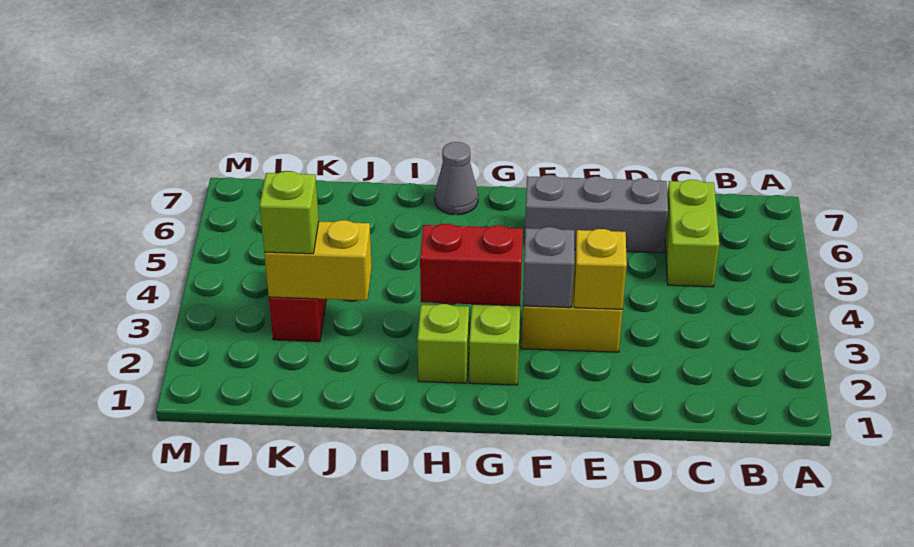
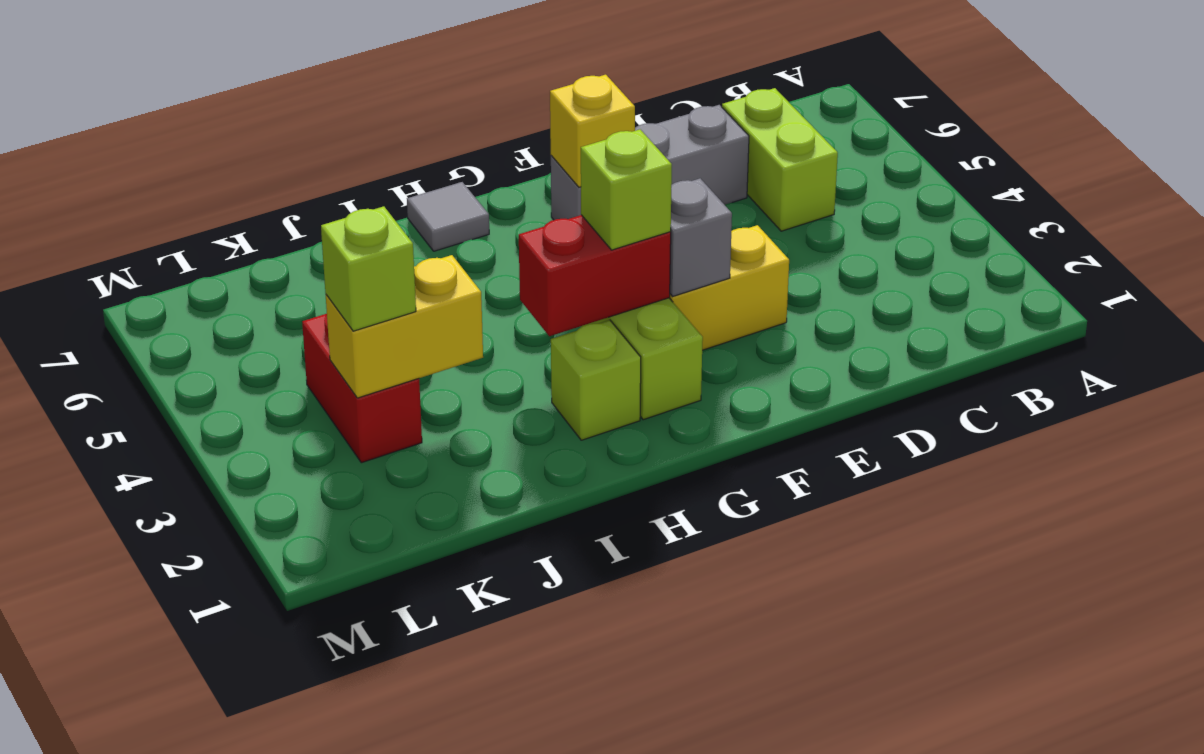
yellow brick E3 level 2 -> yellow brick F6 level 2
none -> lime brick G3 level 3
grey cone H7 level 1 -> grey tile H7 level 1

